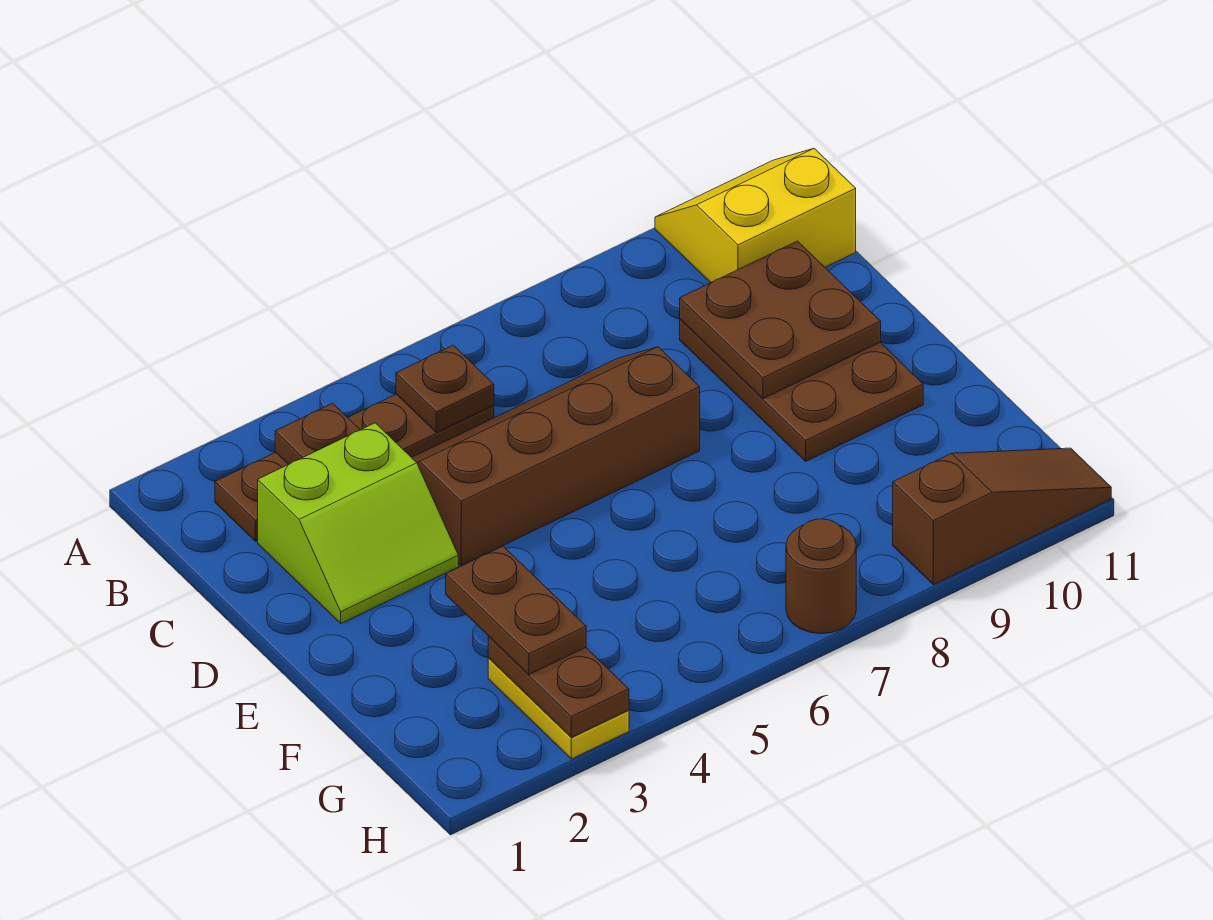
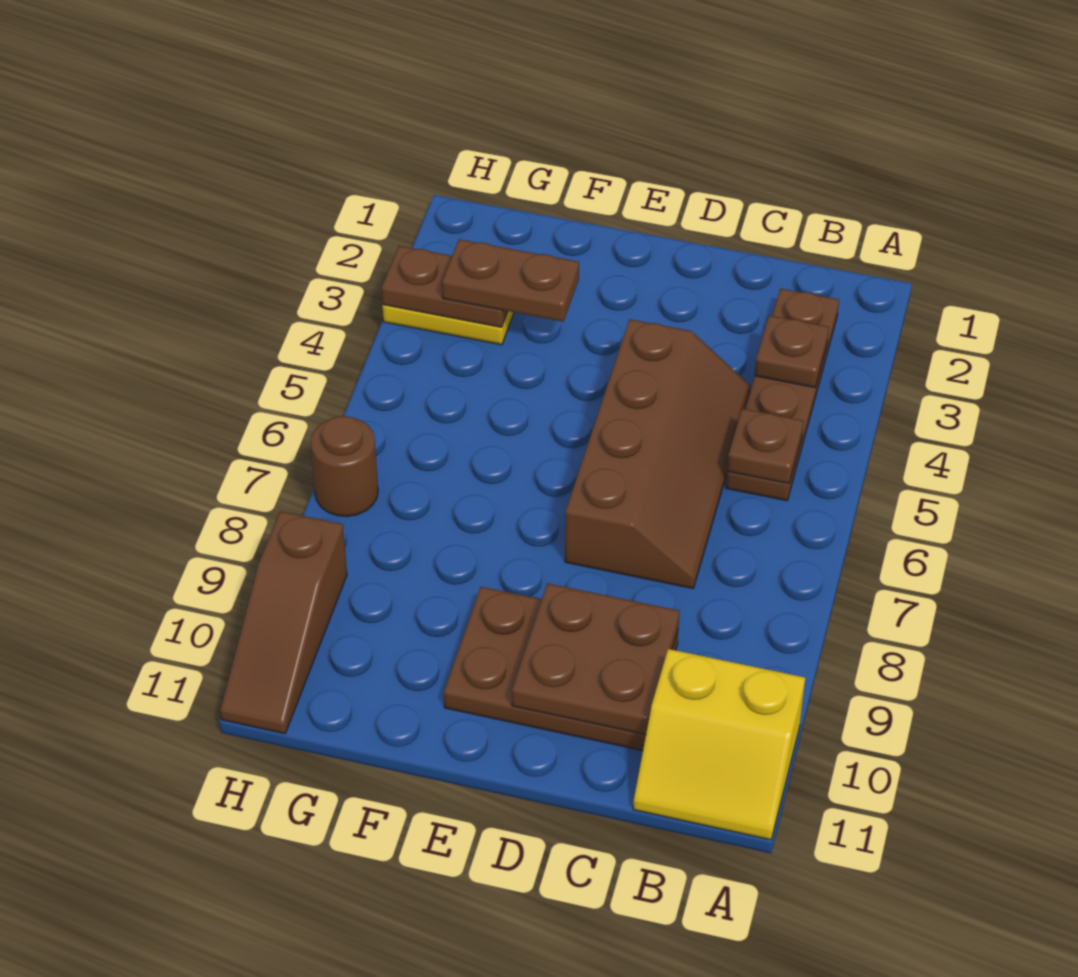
yellow slope A10:B11 level 1 top B -> yellow slope A10:B11 level 1 top 10
lime slope C2:D3 level 1 top C -> none

